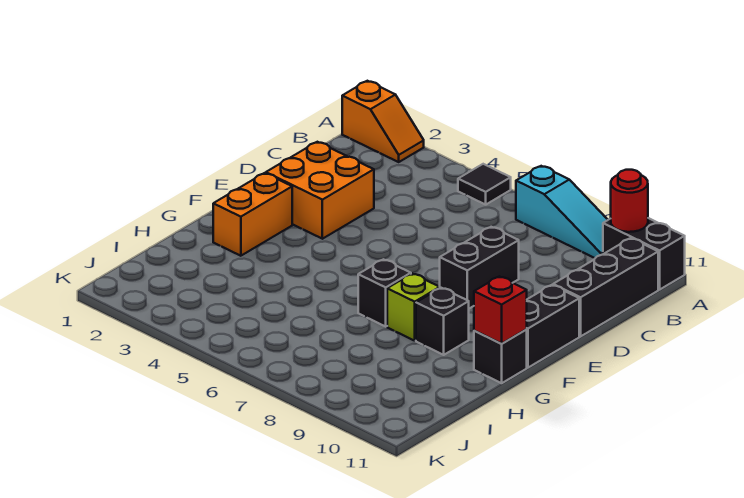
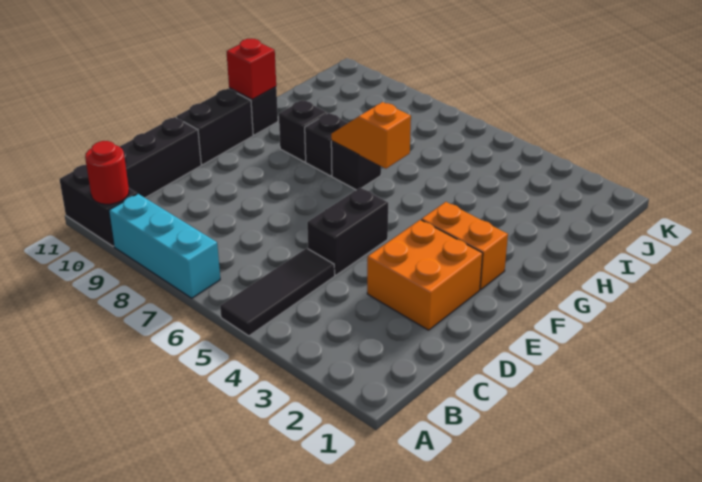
orange slope A1:A2 level 1 top 1 -> orange slope G6:G7 level 2 top 6
black tile A5 level 1 -> black tile A5:C5 level 1
cyan slope A7:A9 level 1 top 7 -> cyan brick A7:A9 level 1
black brick D8:E8 level 1 -> black brick D5:E5 level 1
orange brick F2:G2 level 1 -> orange brick F2:F3 level 1
lime brick G8 level 1 -> black brick G8 level 1

